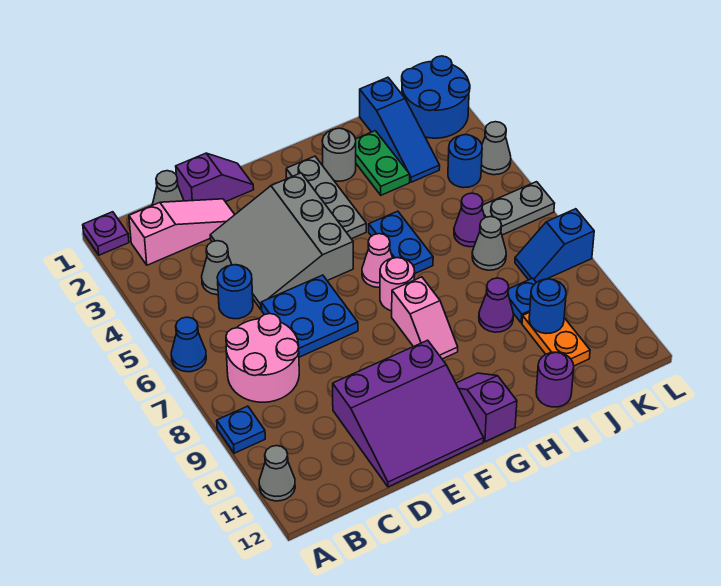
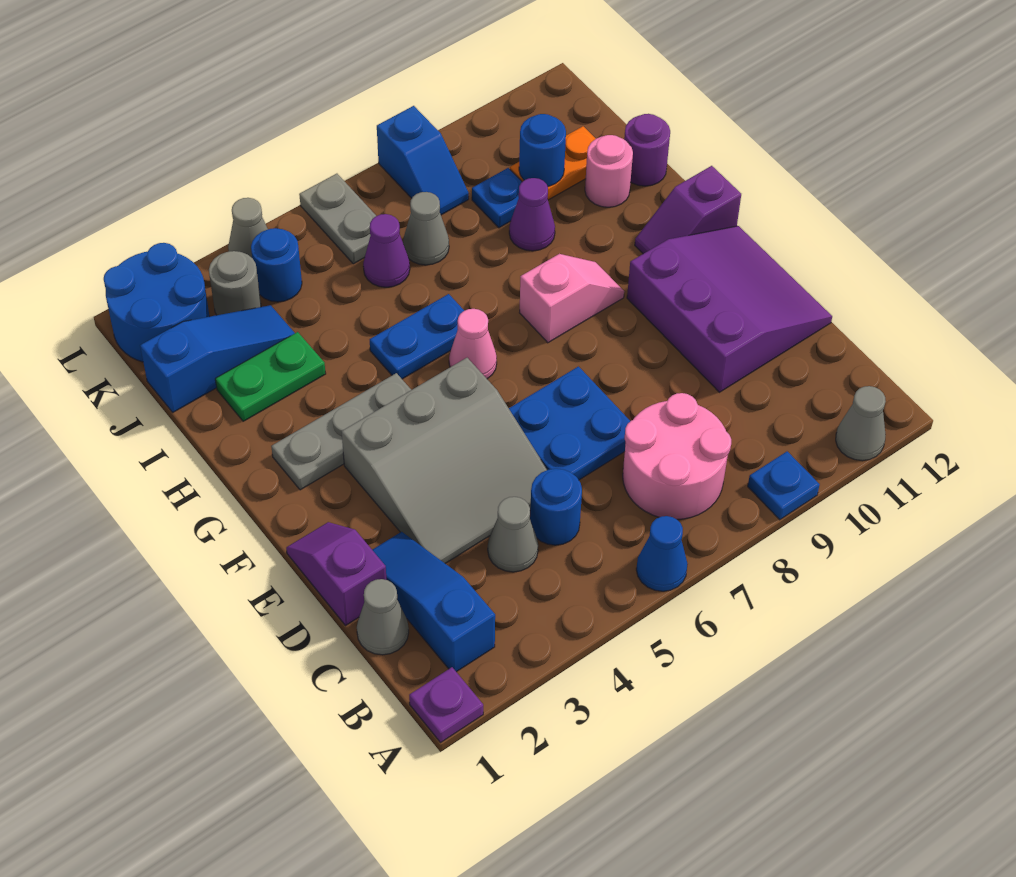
pink slope B2:D2 level 1 top B -> blue slope B2:D2 level 1 top B
pink round brick G7 level 1 -> pink round brick I11 level 1
grey round brick H2 level 1 -> grey round brick K3 level 1

